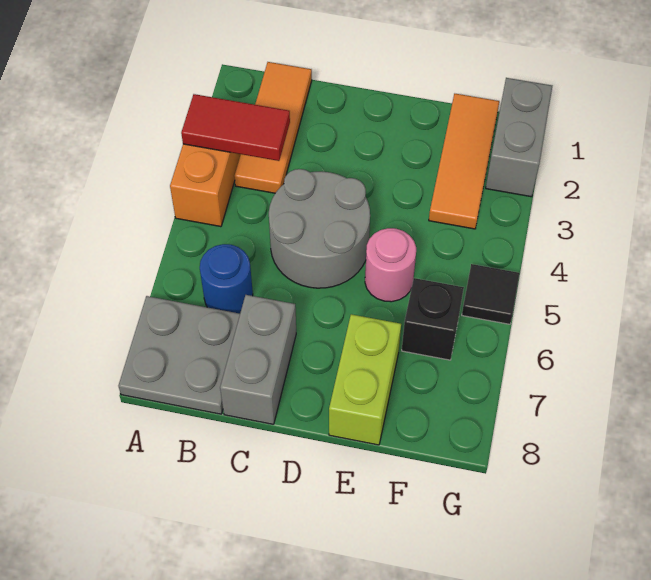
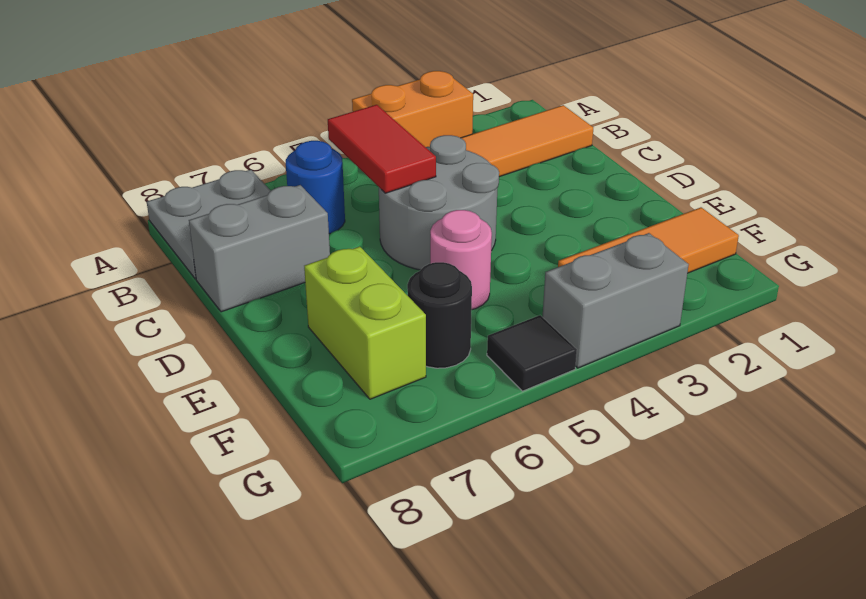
red tile A3:B3 level 2 -> red tile B5:C5 level 2
lime brick E7:E8 level 1 -> lime brick E7:F7 level 1
black brick F6 level 1 -> black round brick F6 level 1
grey brick G1:G2 level 1 -> grey brick G3:G4 level 1

